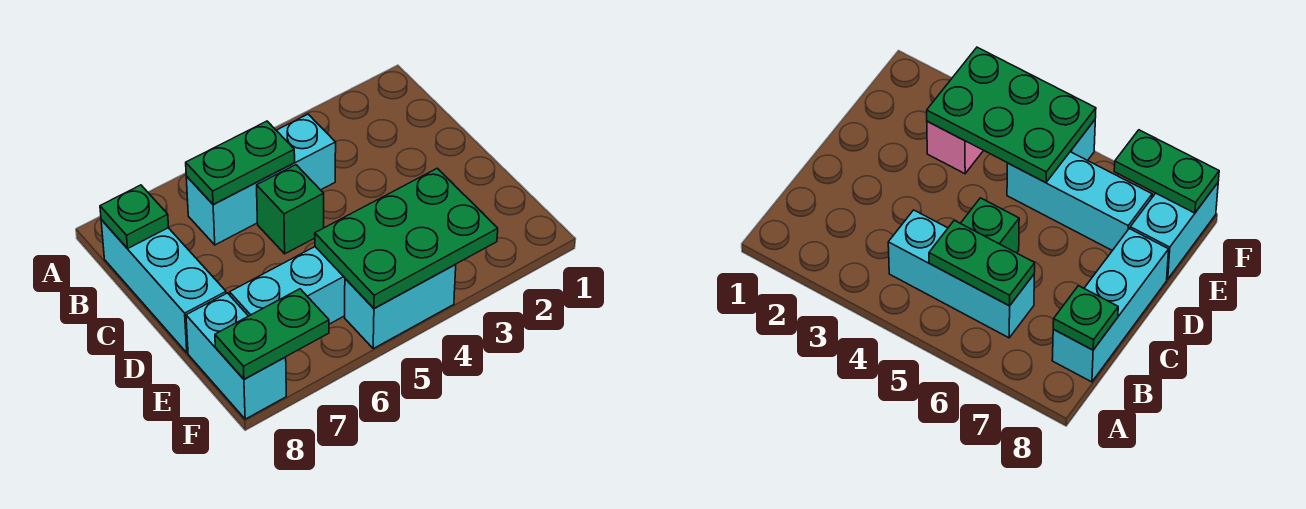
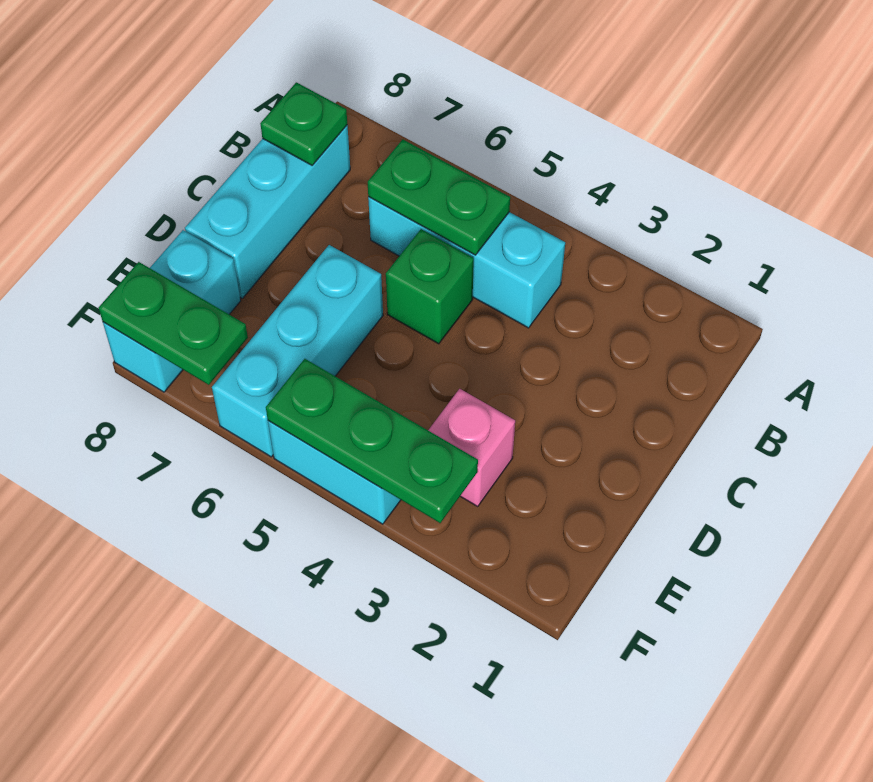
green plate E3:F5 level 2 -> green plate F3:F5 level 2
cyan brick E5:E7 level 1 -> cyan brick D6:F6 level 1

